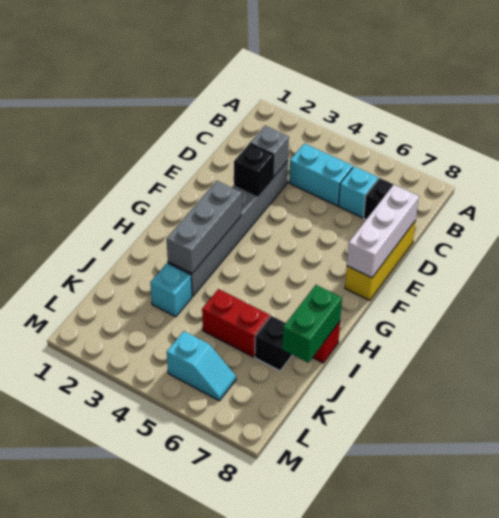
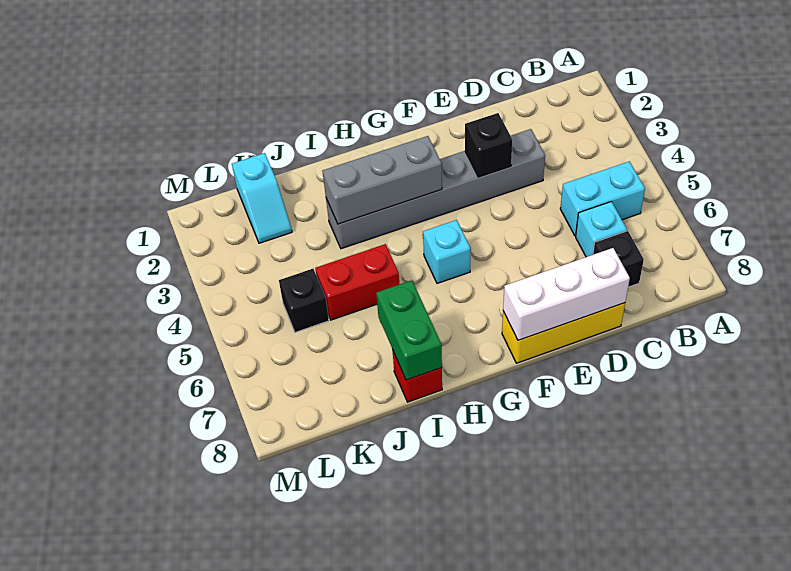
cyan brick C4:C5 level 1 -> cyan brick B5:C5 level 1
grey brick D3 level 2 -> none
green brick I8:J8 level 2 -> green brick I7:I8 level 2
cyan brick J3 level 1 -> cyan brick G5 level 1
red brick J5:J6 level 1 -> red brick I5:J5 level 1
black brick J7 level 1 -> black brick K5 level 1
cyan slope L5:L6 level 1 top 5 -> cyan slope K1:K2 level 1 top 1

